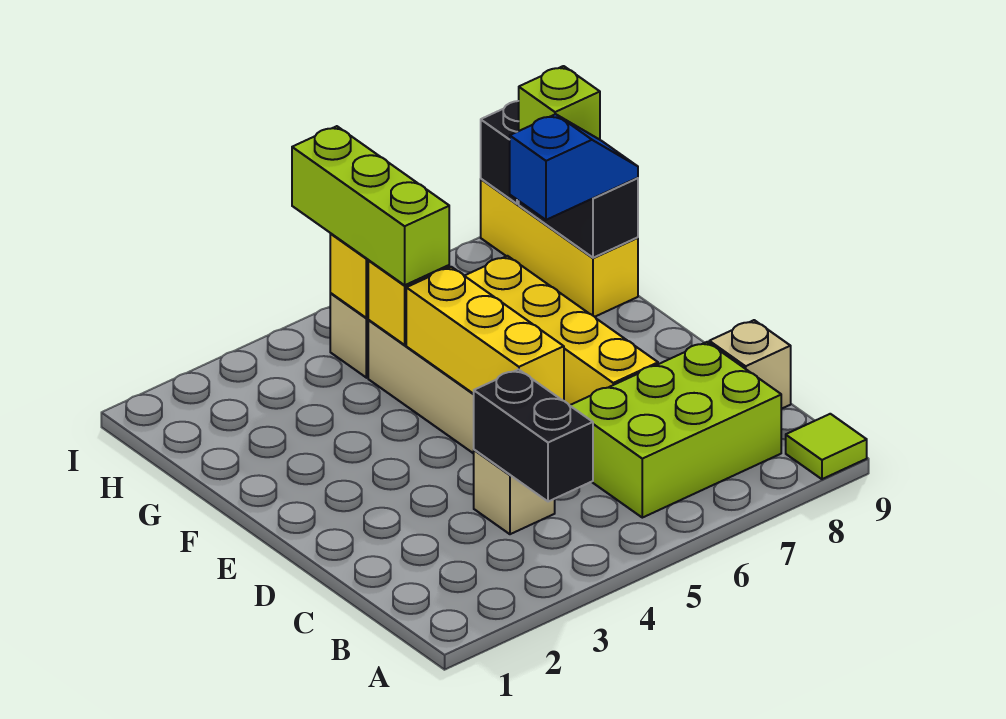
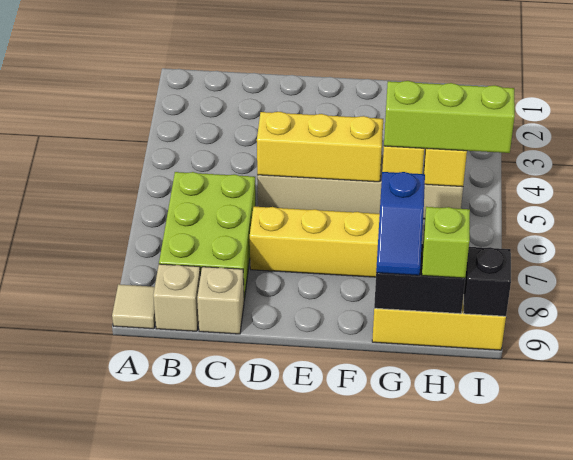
lime tile A9 level 1 -> tan tile A9 level 1
black brick B4:C4 level 2 -> none
tan brick C4 level 1 -> tan brick B9 level 1

